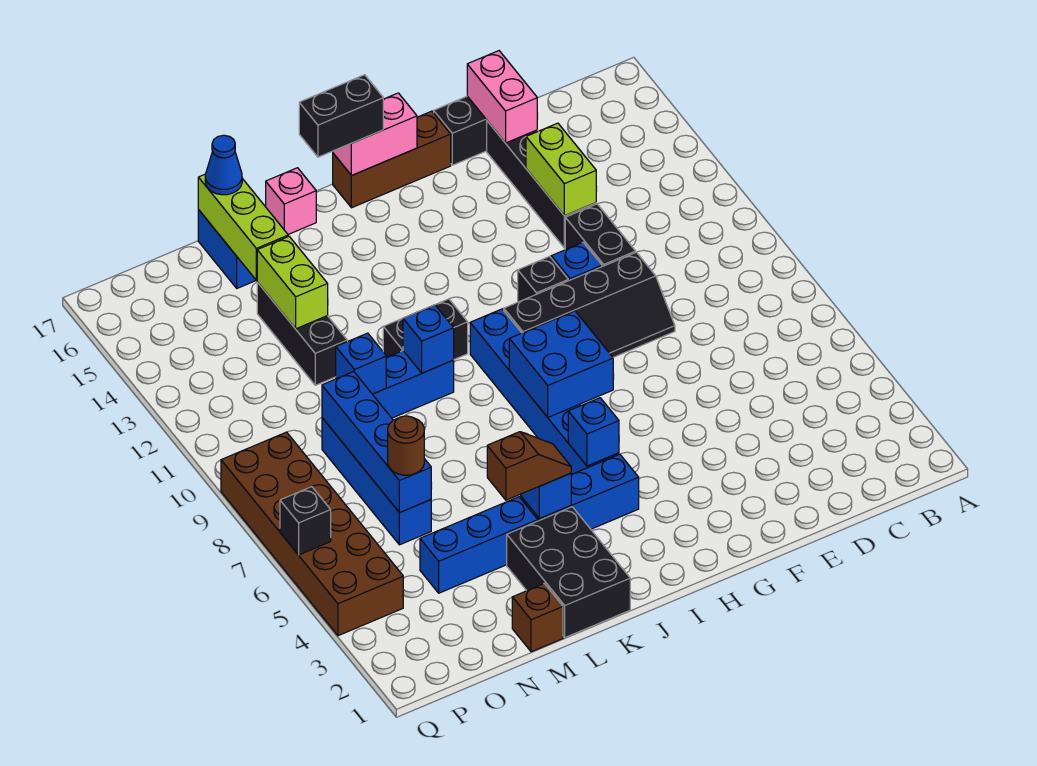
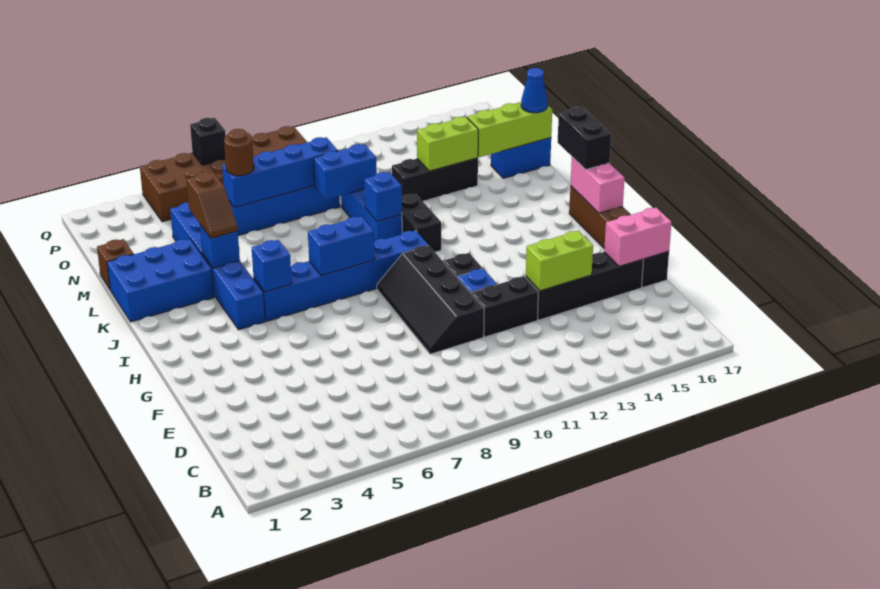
blue brick H7:I8 level 2 -> blue brick I7:I8 level 2
black brick K1:L3 level 1 -> blue brick K1:L3 level 1
pink brick K17 level 1 -> none
blue brick M10 level 2 -> blue brick M9:M10 level 2

